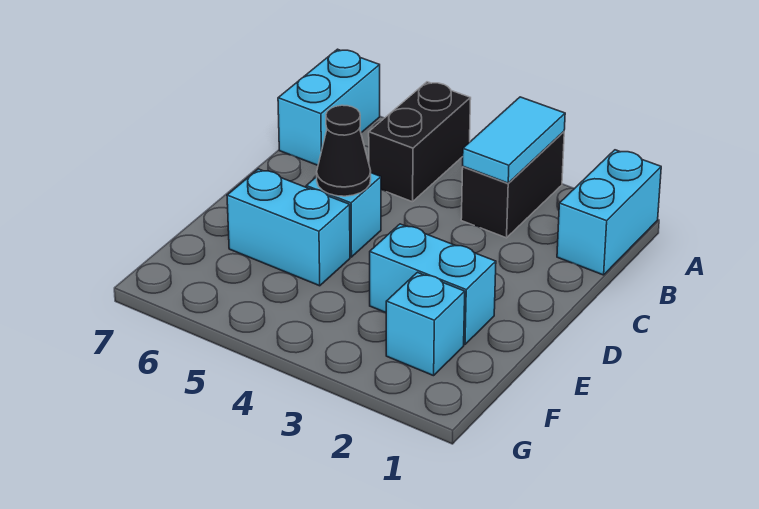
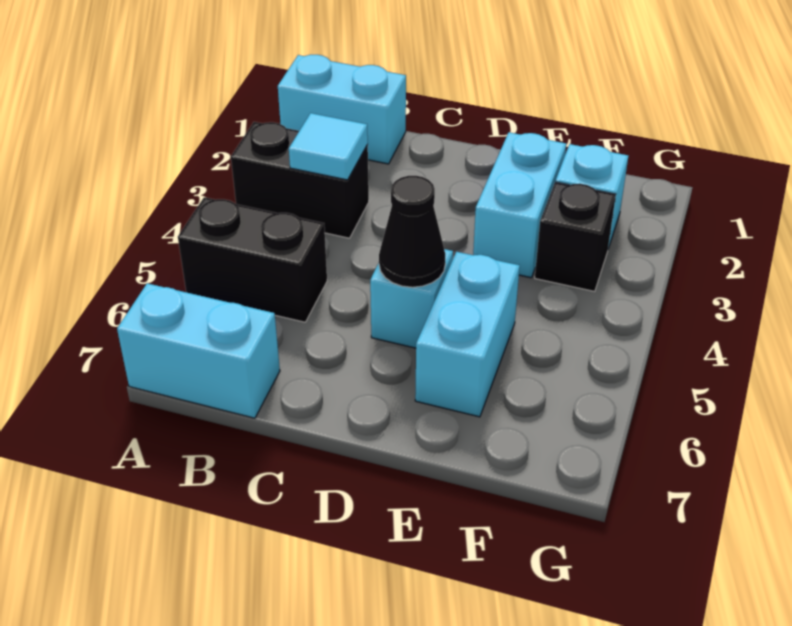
cyan tile A3:B3 level 2 -> cyan tile B3 level 2
none -> black brick F3 level 1

